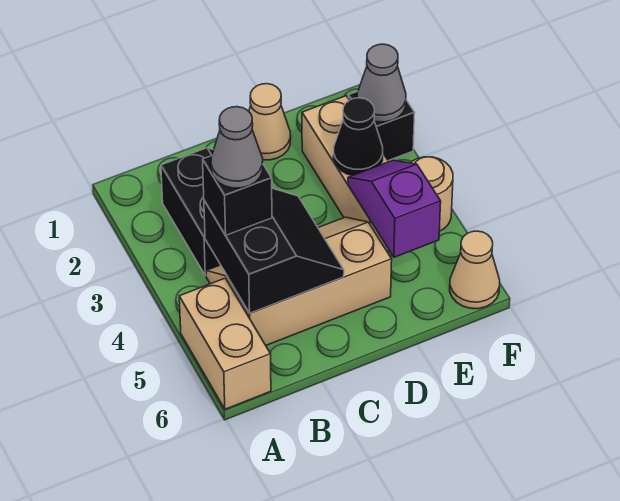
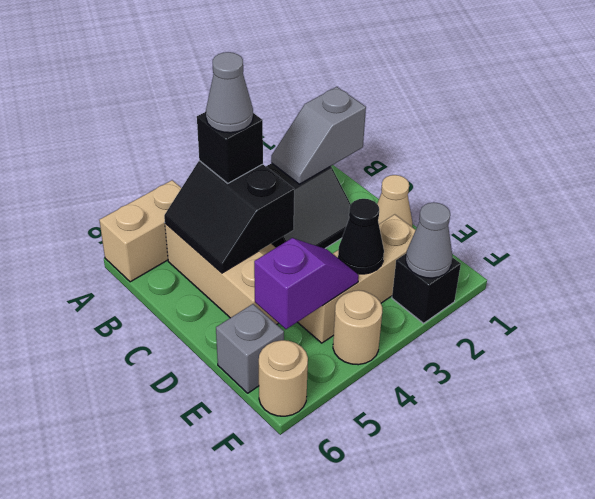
none -> grey slope B1:B2 level 2 top 1
black slope B4:C5 level 2 top B -> black slope B4:C5 level 2 top 4
none -> grey brick E6 level 1
tan cone F6 level 1 -> tan round brick F6 level 1

